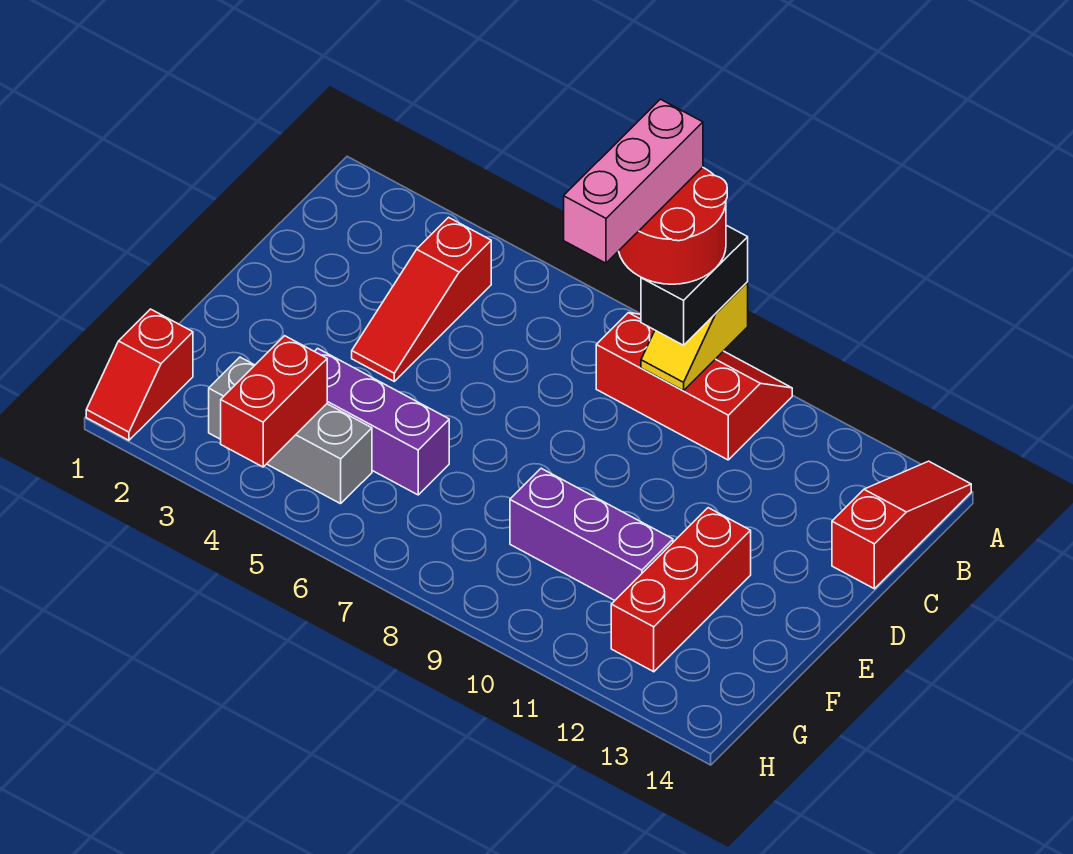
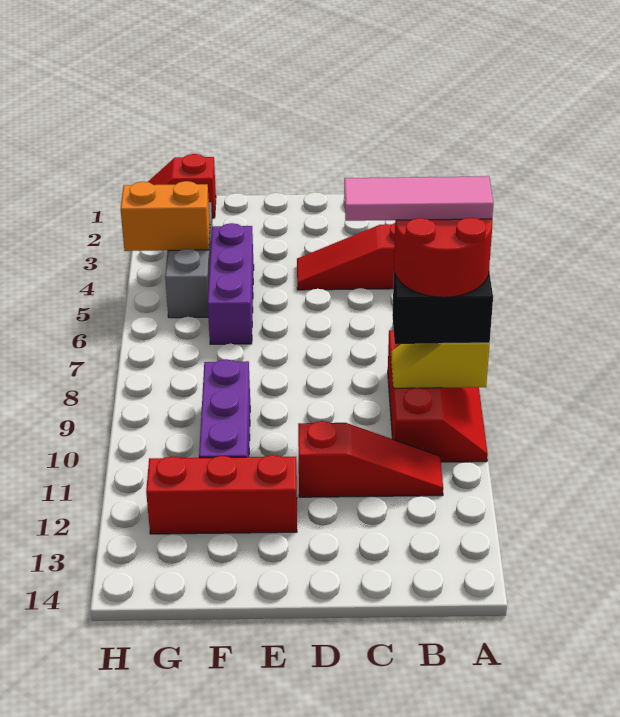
pink brick A8:C8 level 5 -> pink tile A8:C8 level 5
red slope A14:C14 level 1 top C -> red slope B11:D11 level 1 top D
red brick G4:H4 level 2 -> orange brick G4:H4 level 2

